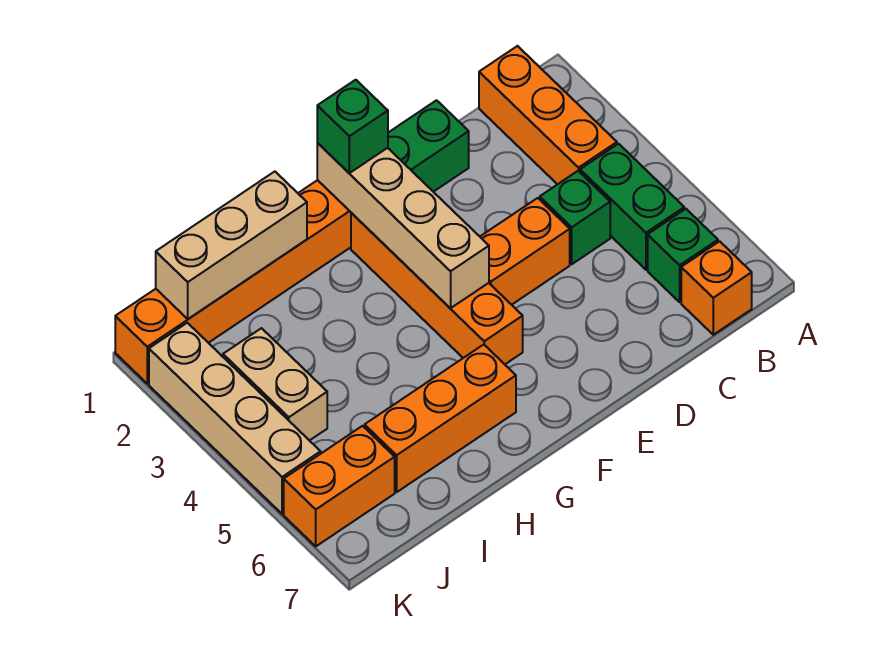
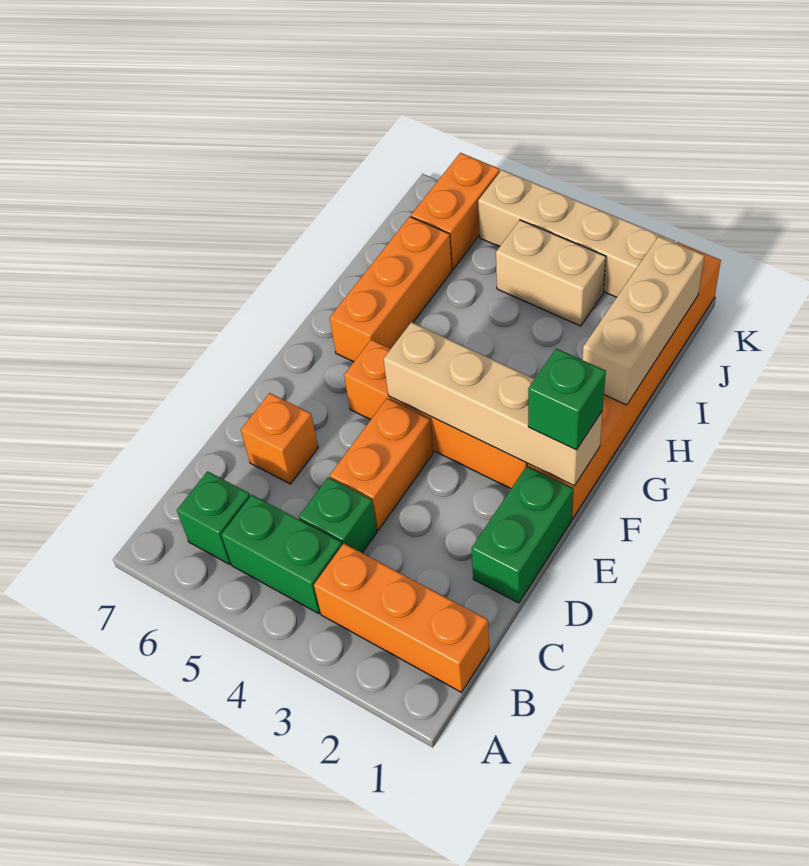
orange brick B7 level 1 -> orange brick D6 level 1

